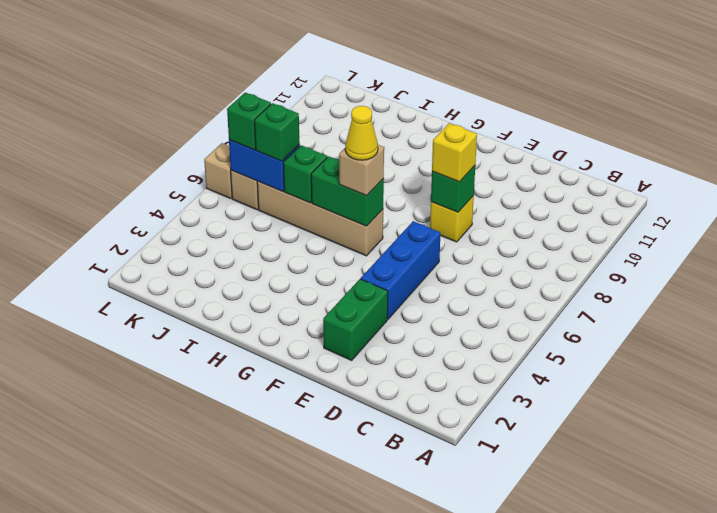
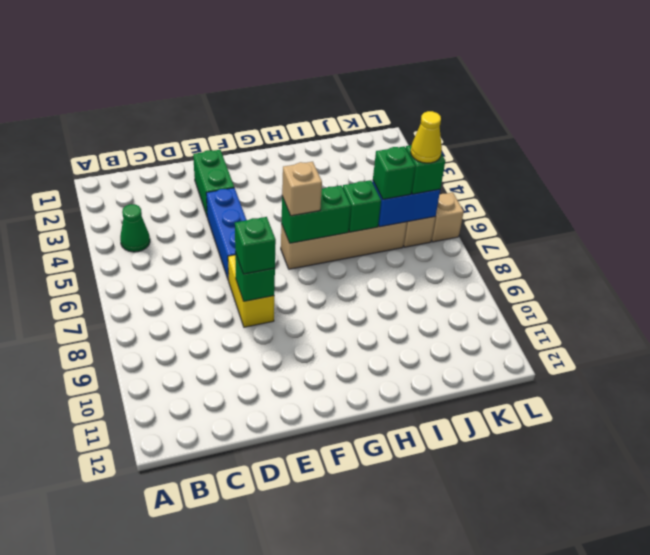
none -> green cone B4 level 1
yellow brick E8 level 1 -> yellow brick E7:E8 level 1
yellow brick E8 level 3 -> green brick E8 level 3
yellow cone G6 level 4 -> yellow cone K6 level 4

